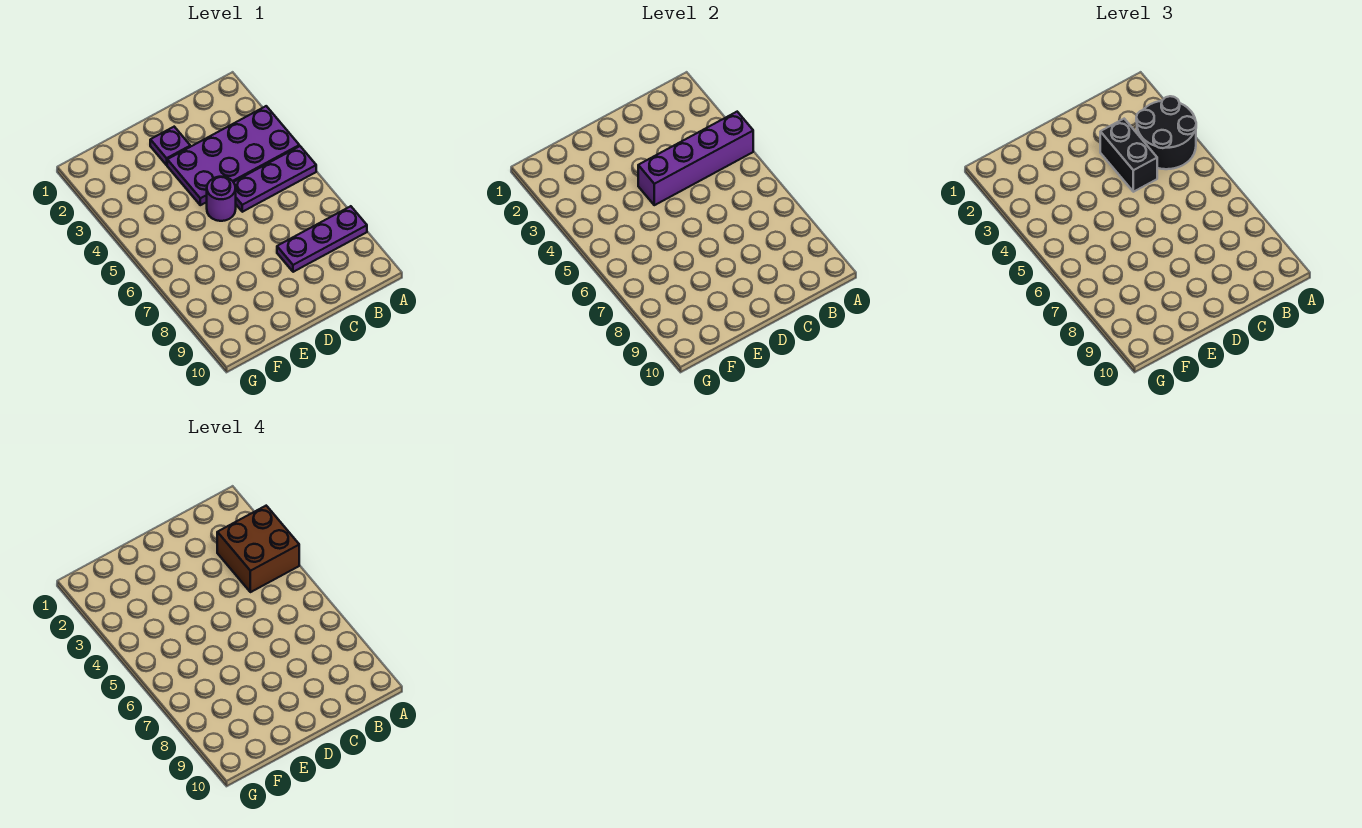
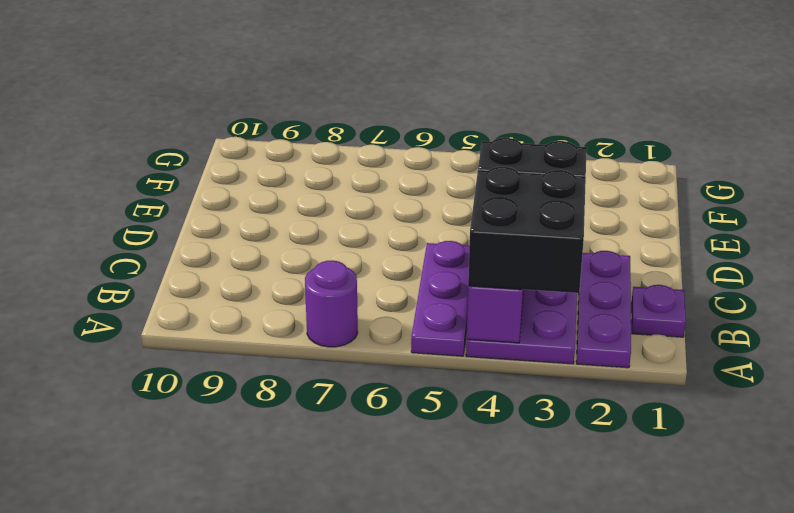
black round brick A3:B4 level 3 -> black brick A3:B4 level 3
brown brick A3:B4 level 4 -> none
purple plate A8:C8 level 1 -> purple plate A2:C2 level 1
purple plate D2 level 1 -> purple plate B1 level 1
purple round brick D5 level 1 -> purple round brick A7 level 1

